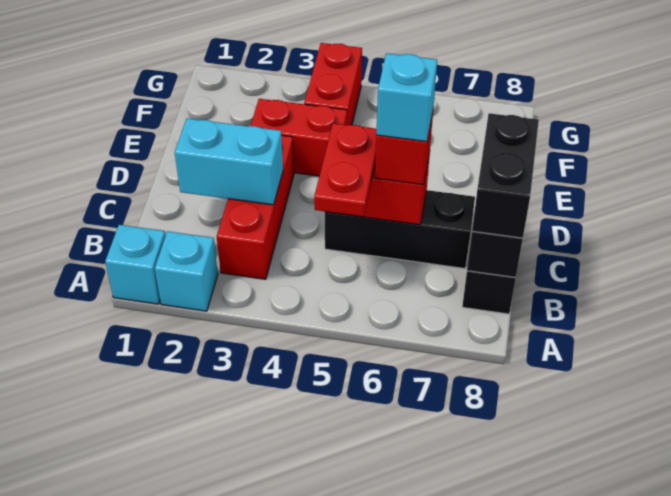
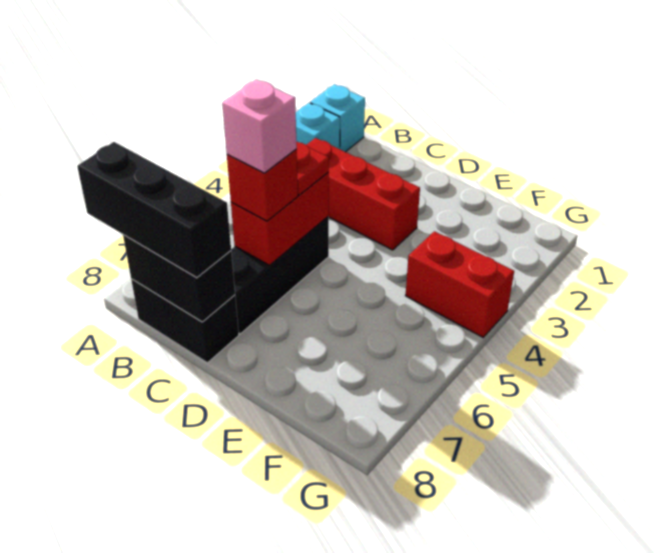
black brick B8:C8 level 3 -> black brick A8:C8 level 3
cyan brick C2:C3 level 2 -> none
cyan brick C6 level 4 -> pink brick C6 level 4
red brick E3:E4 level 1 -> none

